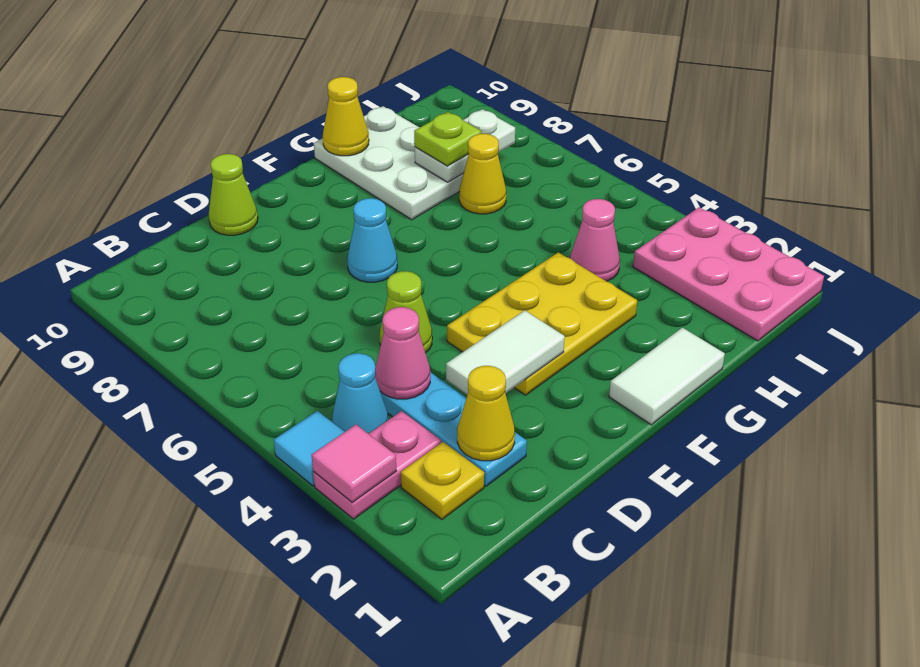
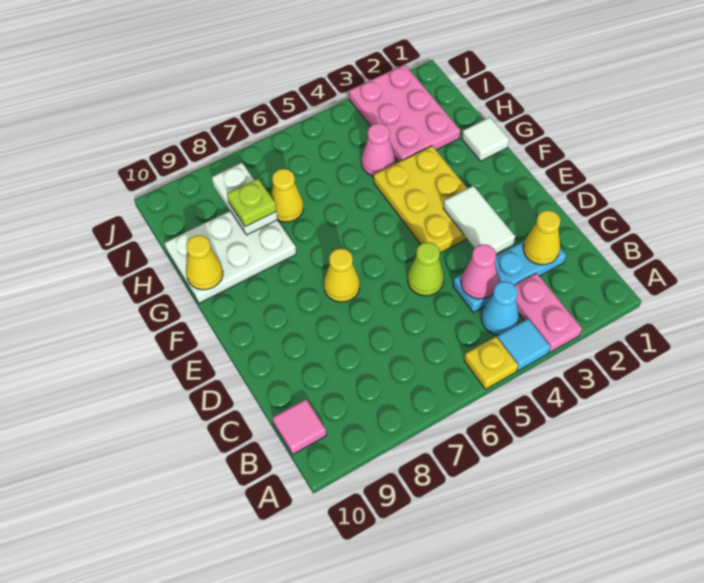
pink tile A3 level 2 -> pink tile B10 level 1
yellow plate B2 level 1 -> yellow plate A5 level 1
lime cone D10 level 1 -> none
cyan cone E7 level 1 -> yellow cone E7 level 1
white tile F1:G1 level 1 -> white tile G1 level 1
pink plate I1:J3 level 1 -> pink plate H2:J3 level 1

